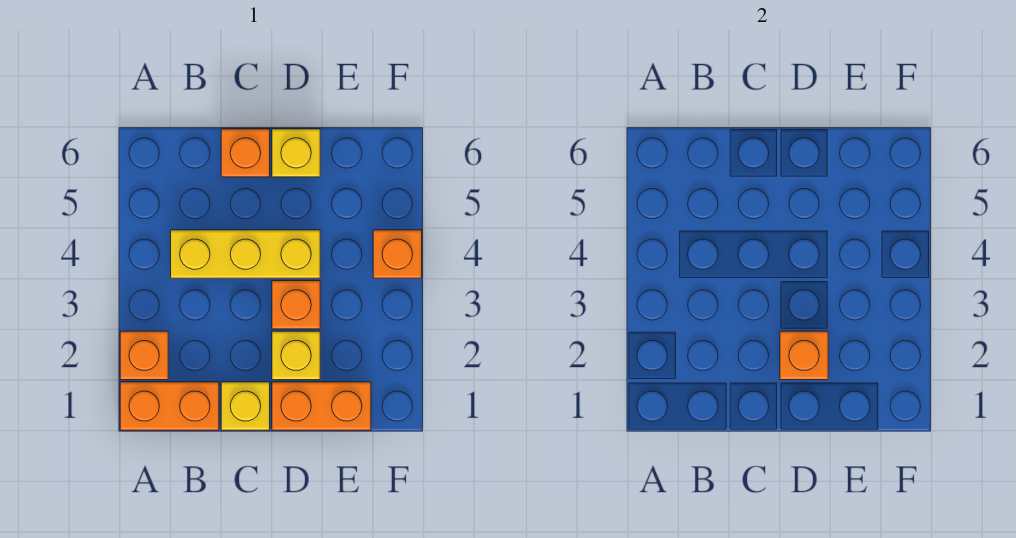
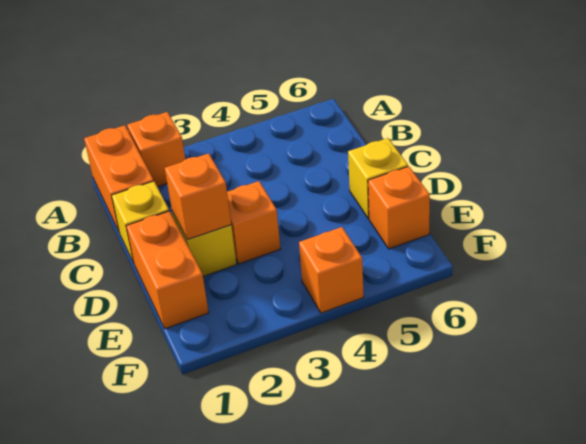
yellow brick B4:D4 level 1 -> none
orange brick C6 level 1 -> orange brick E6 level 1

